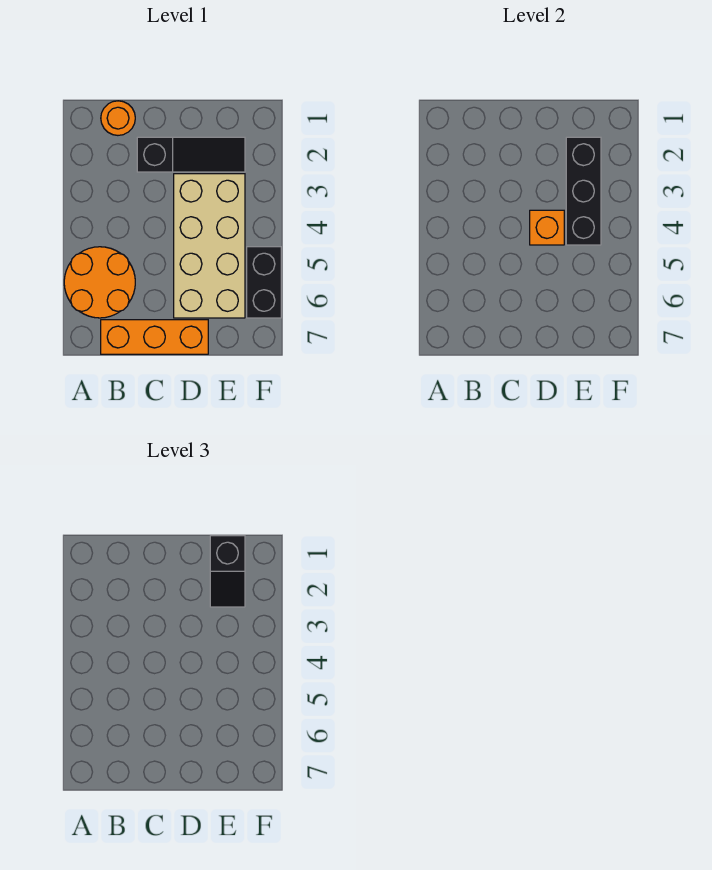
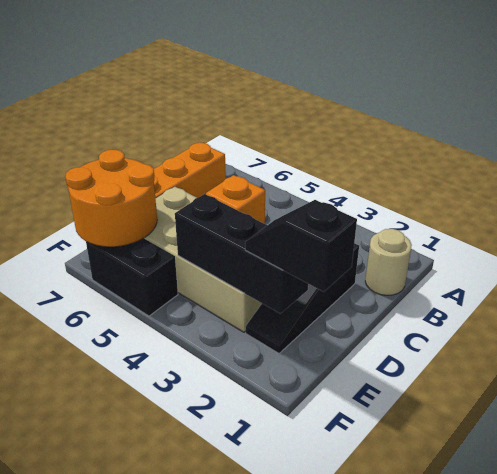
orange round brick A5:B6 level 1 -> orange round brick E6:F7 level 2
orange round brick B1 level 1 -> tan round brick B1 level 1

